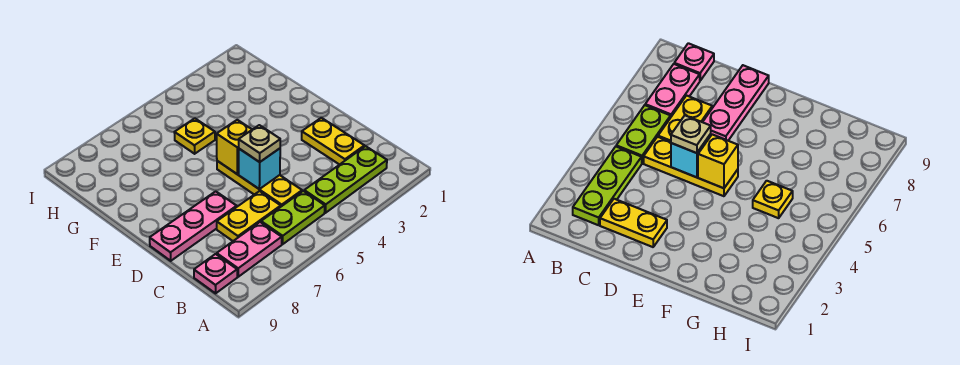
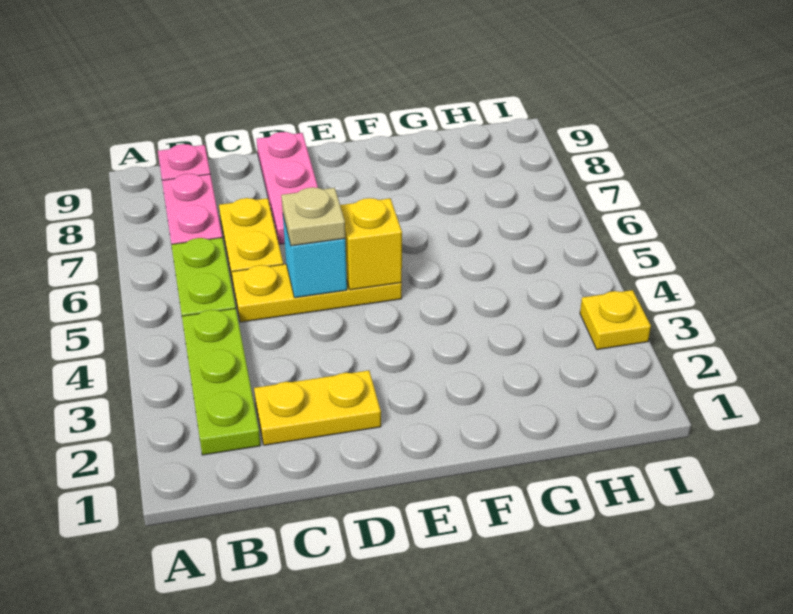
yellow plate G5 level 1 -> yellow plate I3 level 1

